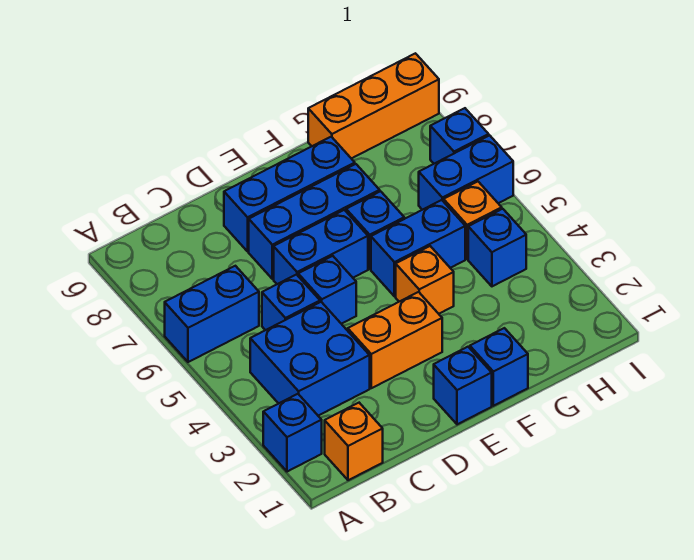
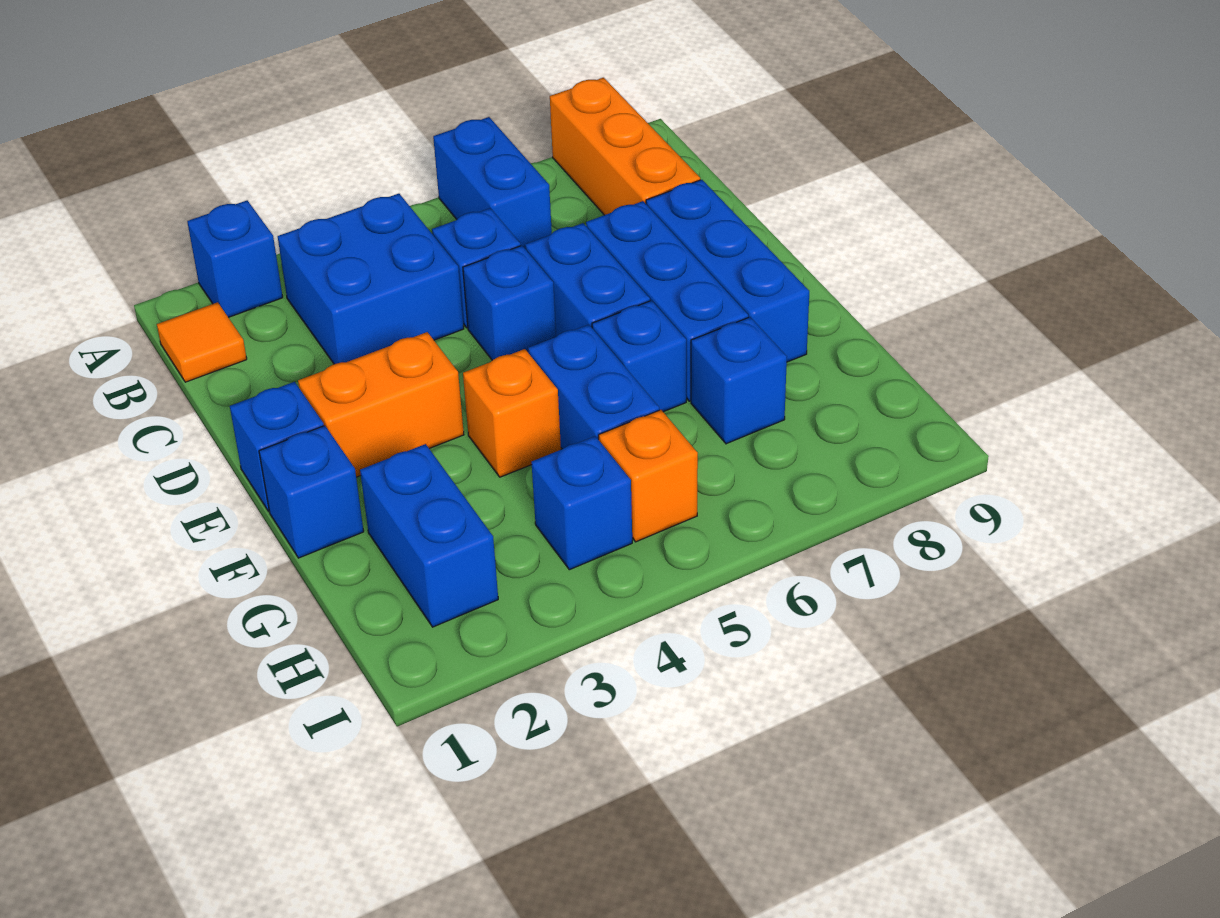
orange brick B1 level 1 -> orange tile B1 level 1
orange brick D3:E3 level 1 -> orange brick E2:E3 level 1
orange brick G9:I9 level 1 -> orange brick A8:C8 level 1
blue brick H6:I6 level 1 -> blue brick G2:H2 level 1
blue brick I7 level 1 -> blue brick G7 level 1

